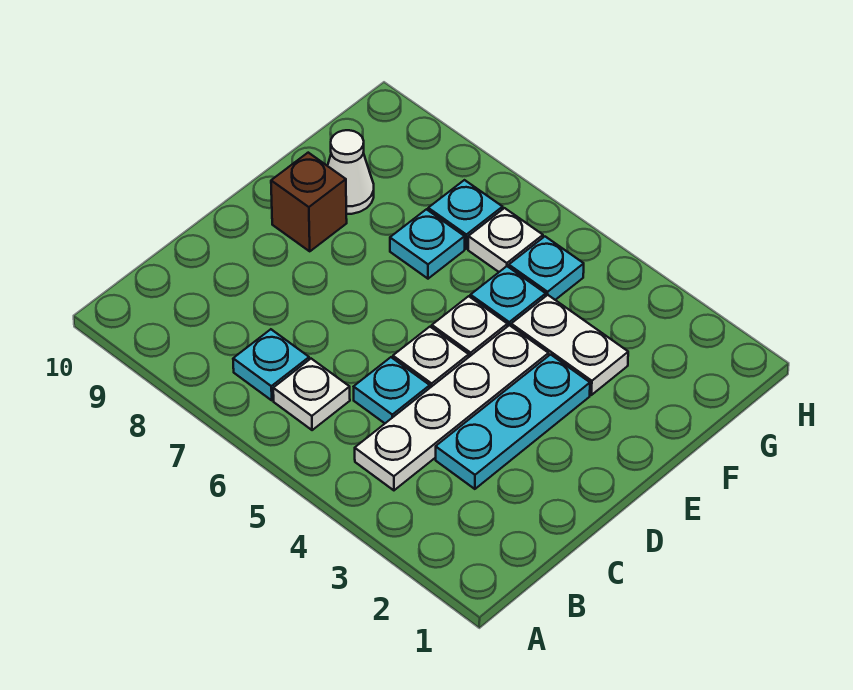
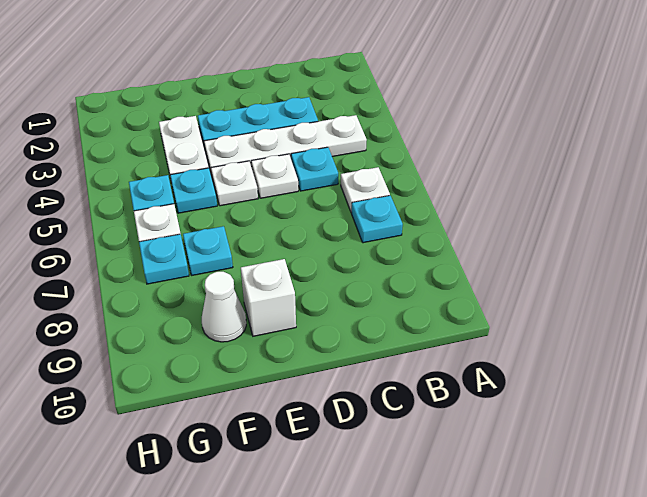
brown brick E9 level 1 -> white brick E9 level 1

